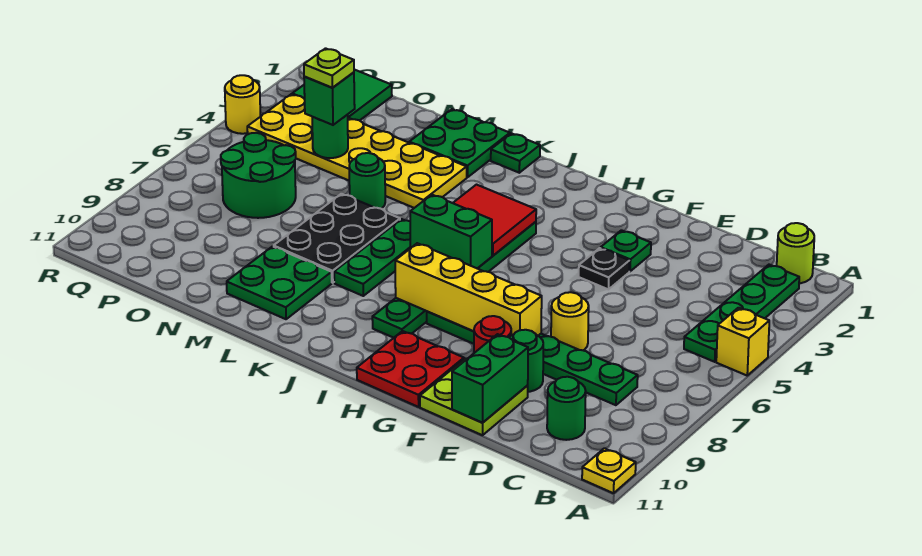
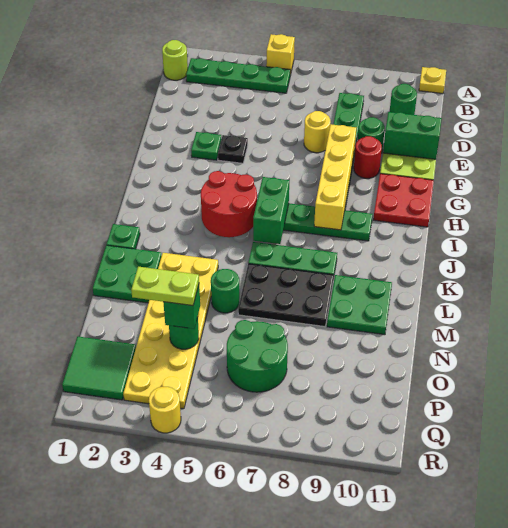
red tile I4:J5 level 2 -> red round brick I4:J5 level 2
lime plate O4 level 4 -> lime plate O3:O4 level 4

